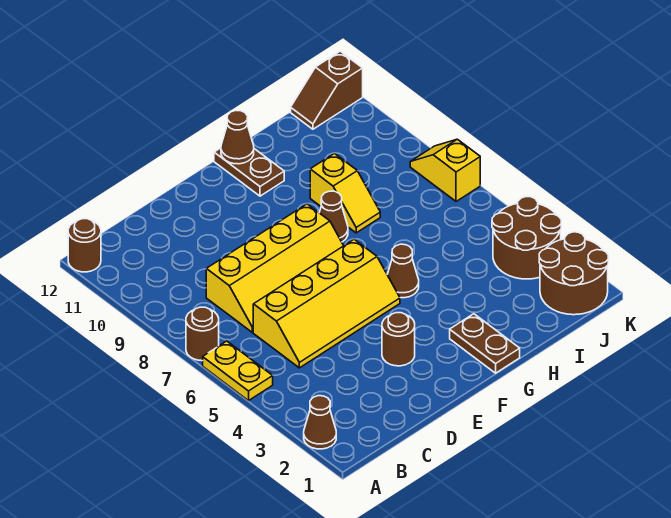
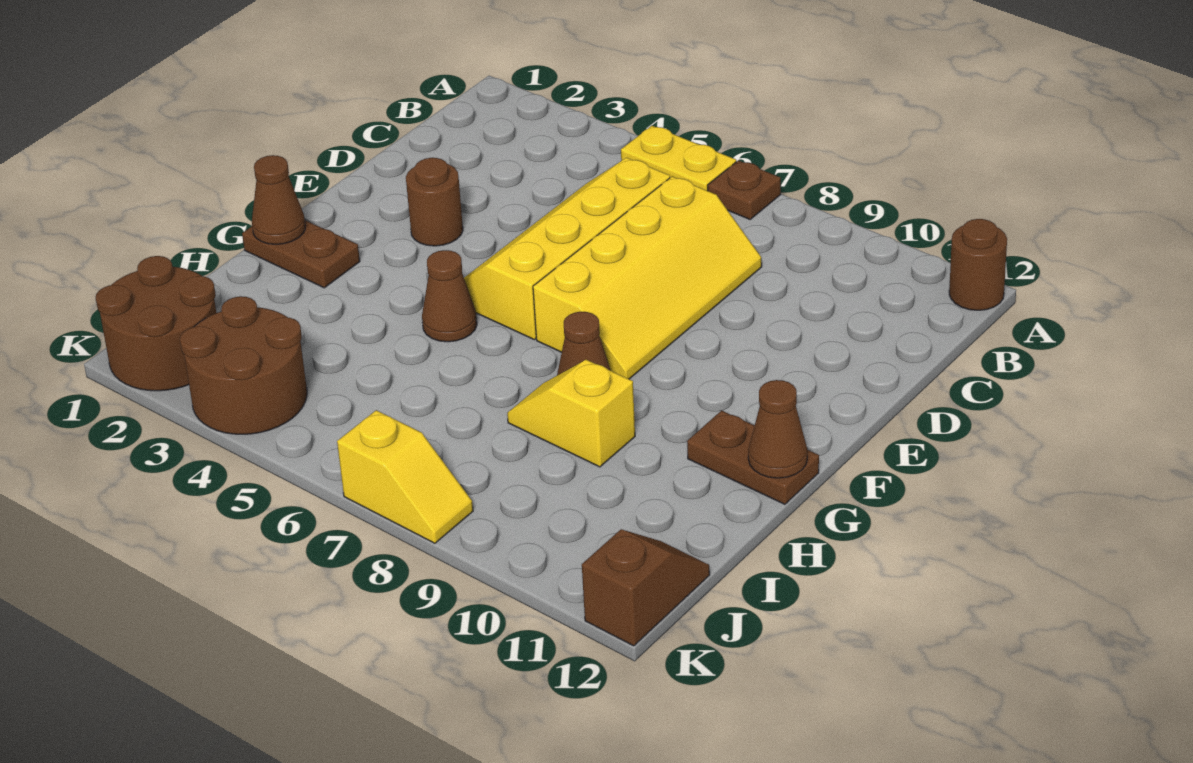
brown cone A2 level 1 -> brown cone G1 level 2
brown round brick A7 level 1 -> brown plate A7 level 1
yellow slope C7:F8 level 1 top 8 -> yellow slope C7:F8 level 1 top 7

